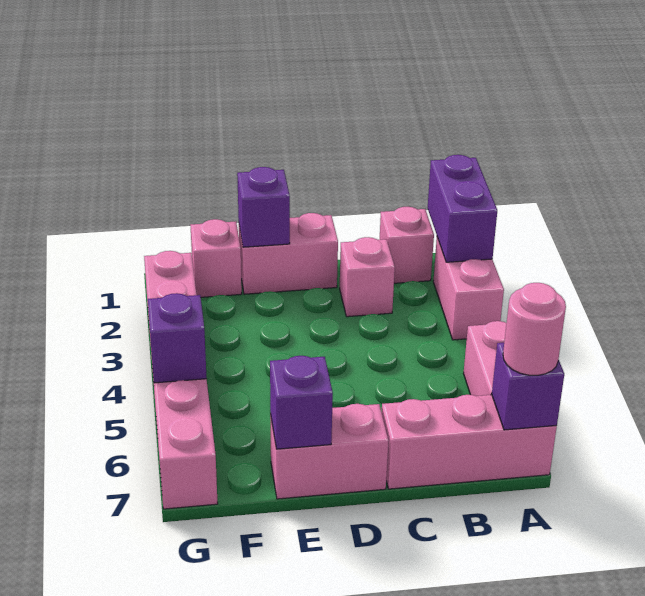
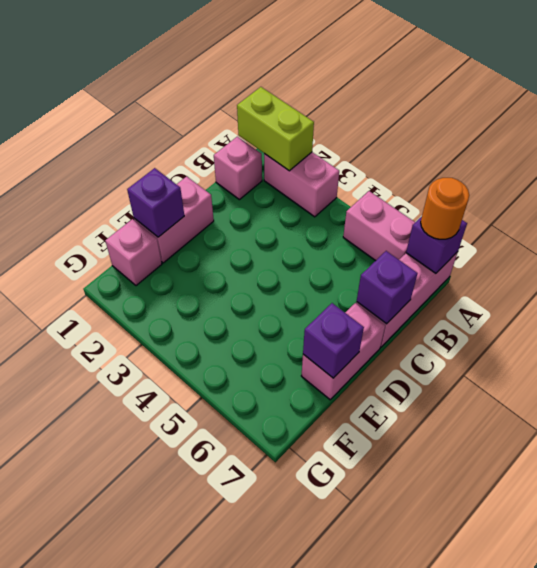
purple brick A1:A2 level 2 -> lime brick A1:A2 level 2
pink round brick A7 level 3 -> orange round brick A7 level 3
pink brick C2 level 1 -> none
pink brick G2:G7 level 1 -> none
purple brick G5 level 2 -> purple brick C7 level 2

